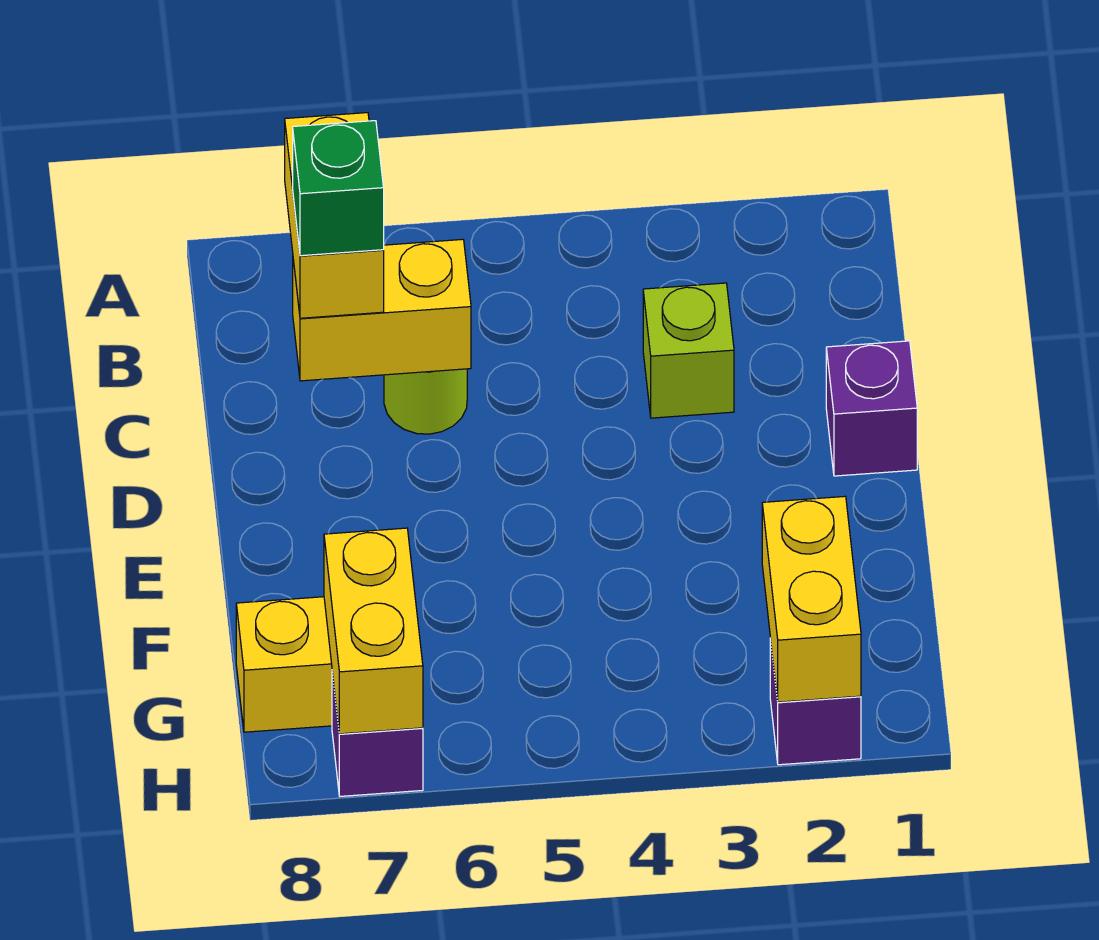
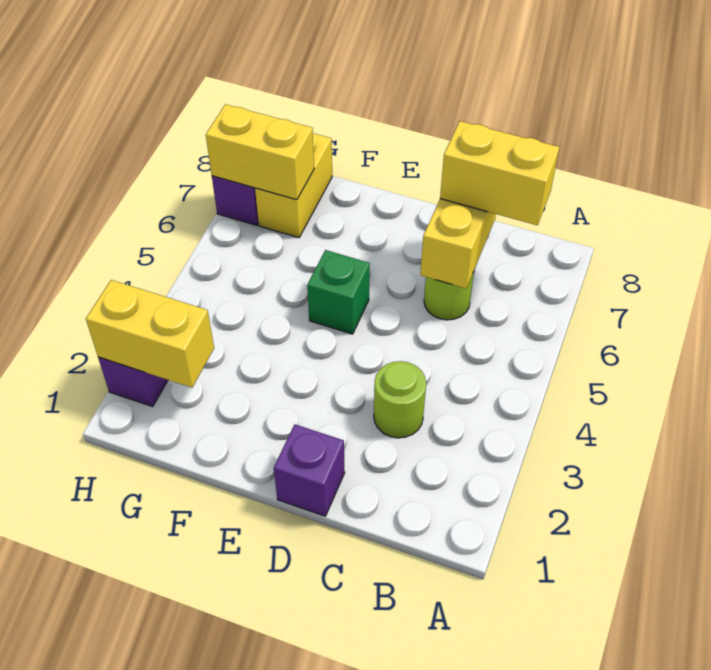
lime brick C3 level 1 -> lime round brick C3 level 1
green brick C7 level 4 -> green brick E5 level 1

